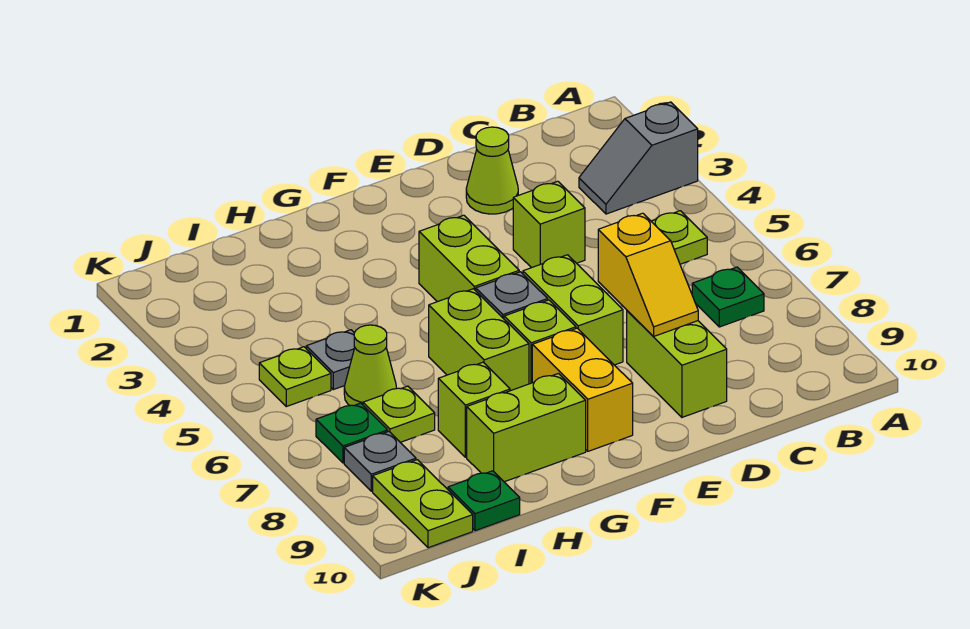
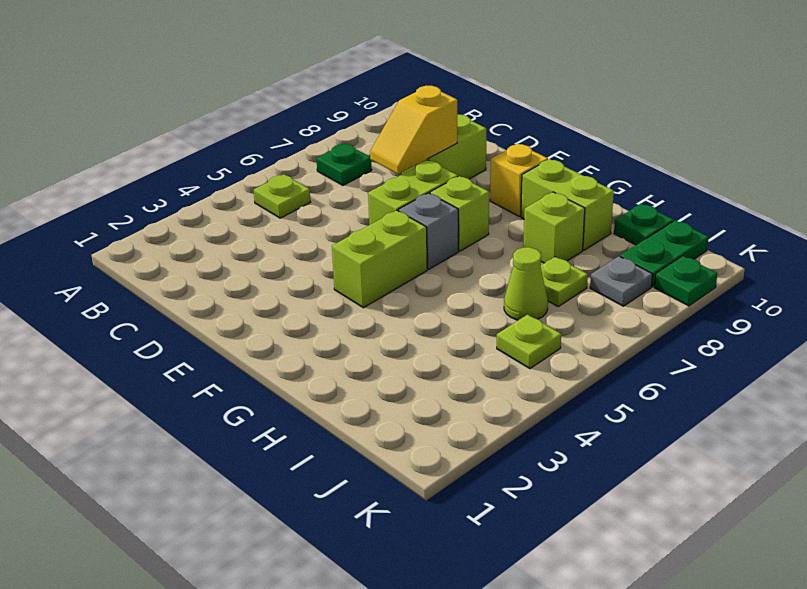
grey slope A3:B3 level 1 top A -> none
lime cone D2 level 1 -> none
lime brick D4 level 1 -> none
yellow slope D7:D8 level 2 top 7 -> yellow slope D7:D8 level 2 top 8
yellow brick F8:F9 level 1 -> yellow brick F9 level 1
lime brick G6:G7 level 1 -> none
grey plate I5 level 1 -> none
green plate J7 level 1 -> green plate K9 level 1
lime plate J9:J10 level 1 -> green plate J9:J10 level 1

